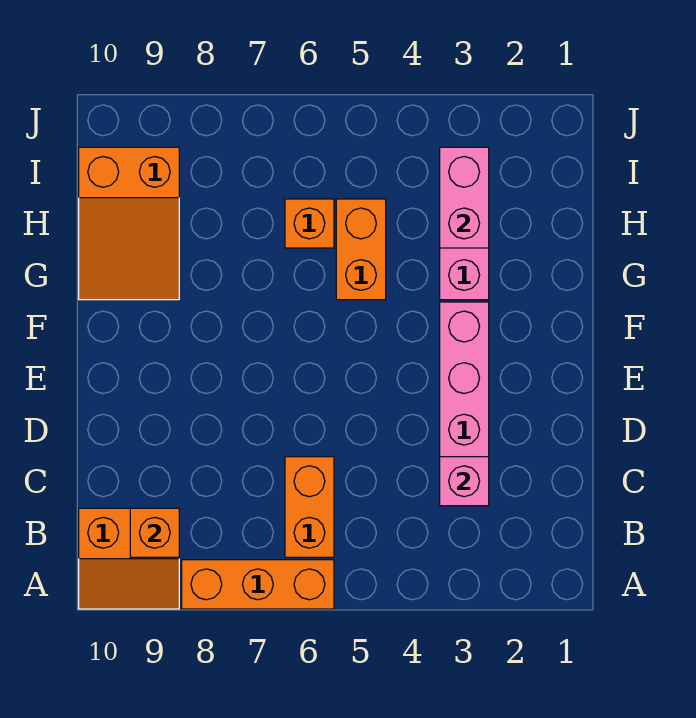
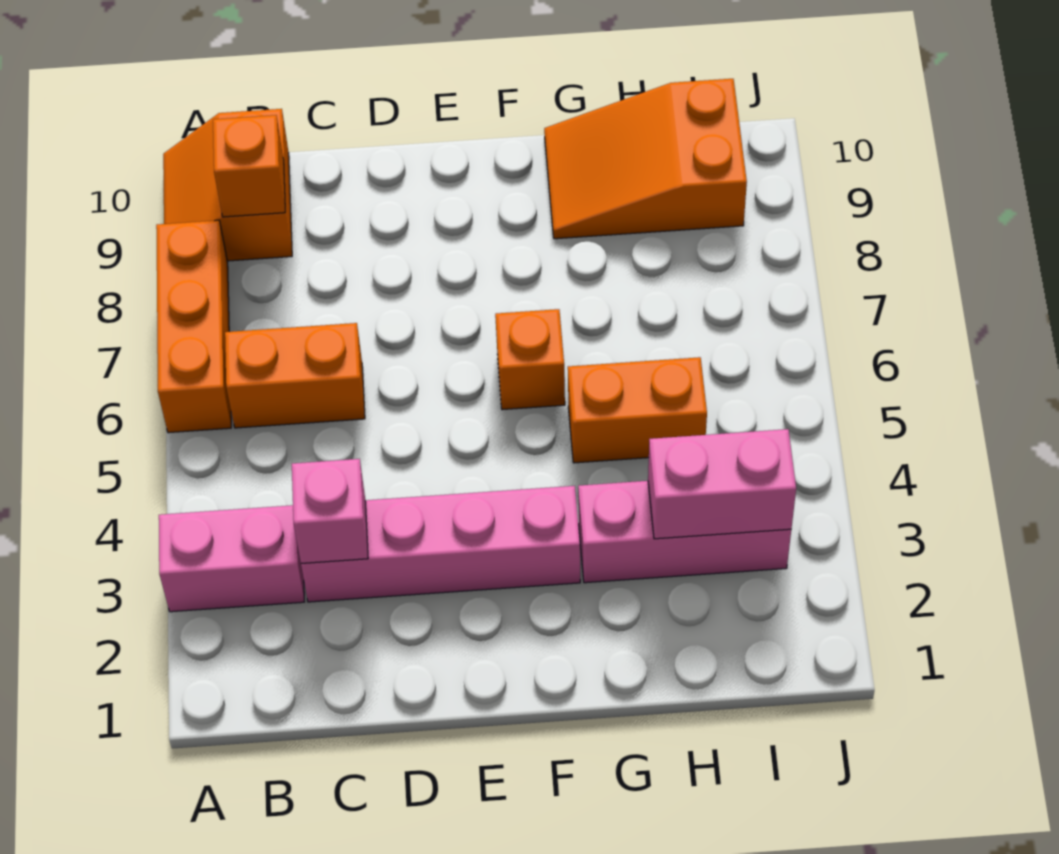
none -> pink brick A3:B3 level 1
orange brick H6 level 1 -> orange brick F6 level 1

